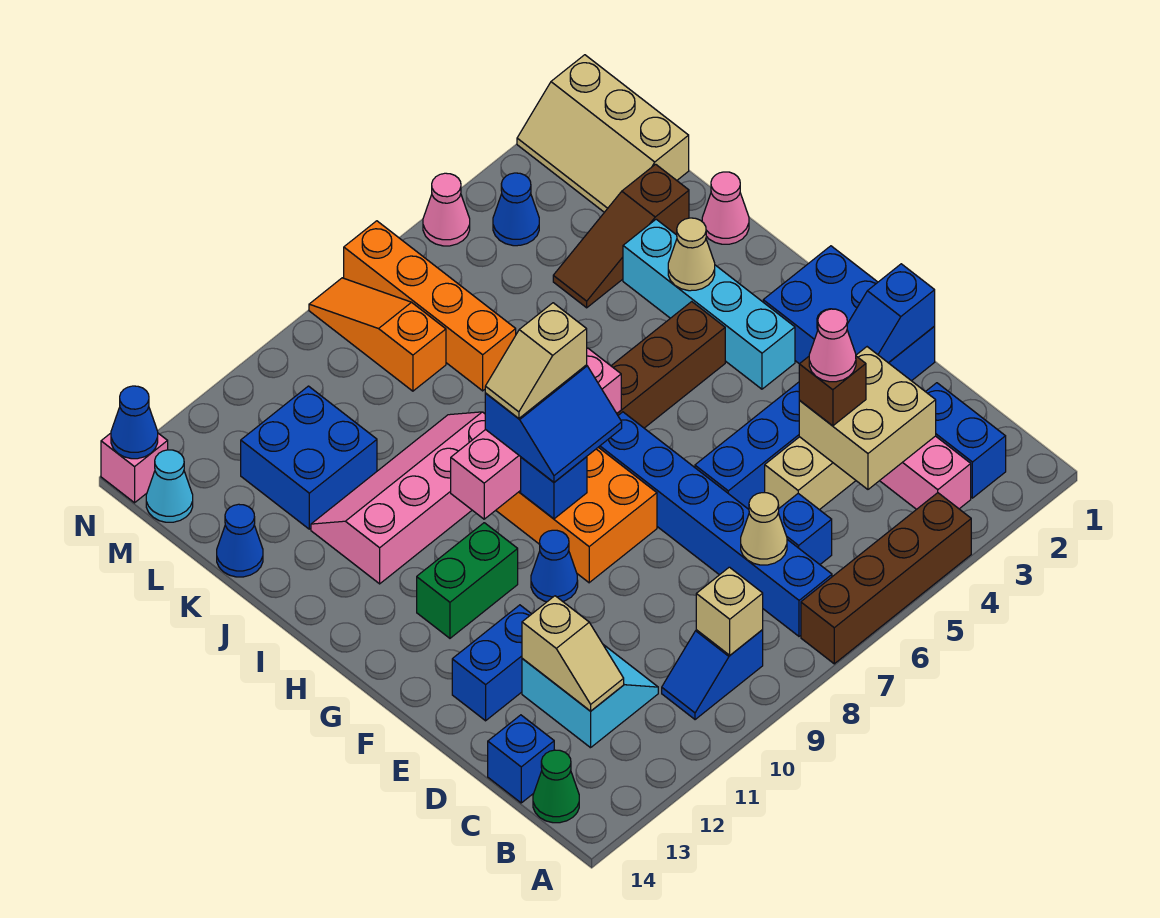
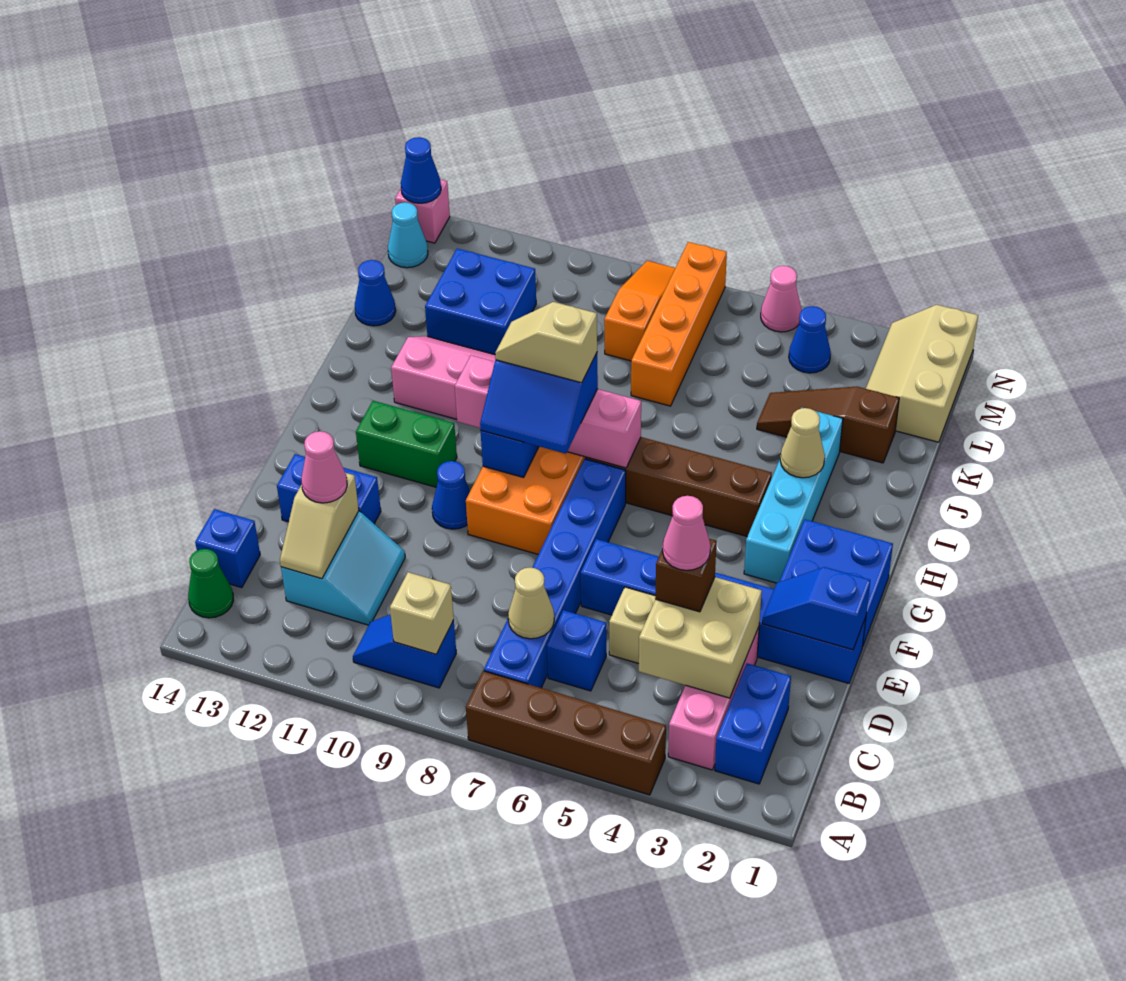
pink cone J1 level 1 -> pink cone D12 level 3

